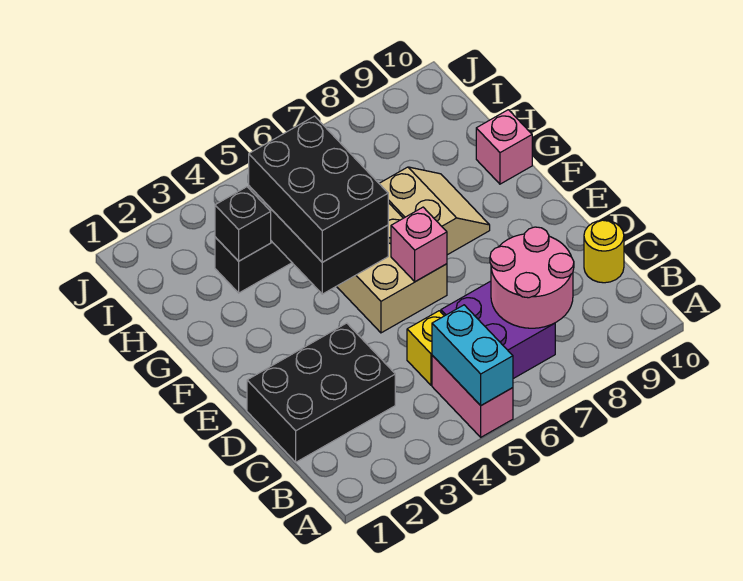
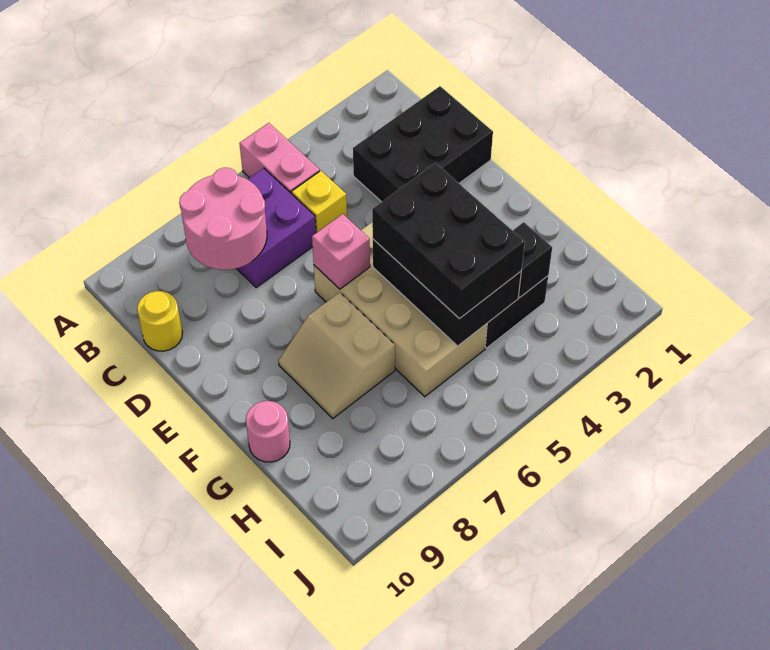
cyan brick A5:B5 level 2 -> none
pink brick G10 level 1 -> pink round brick G10 level 1

